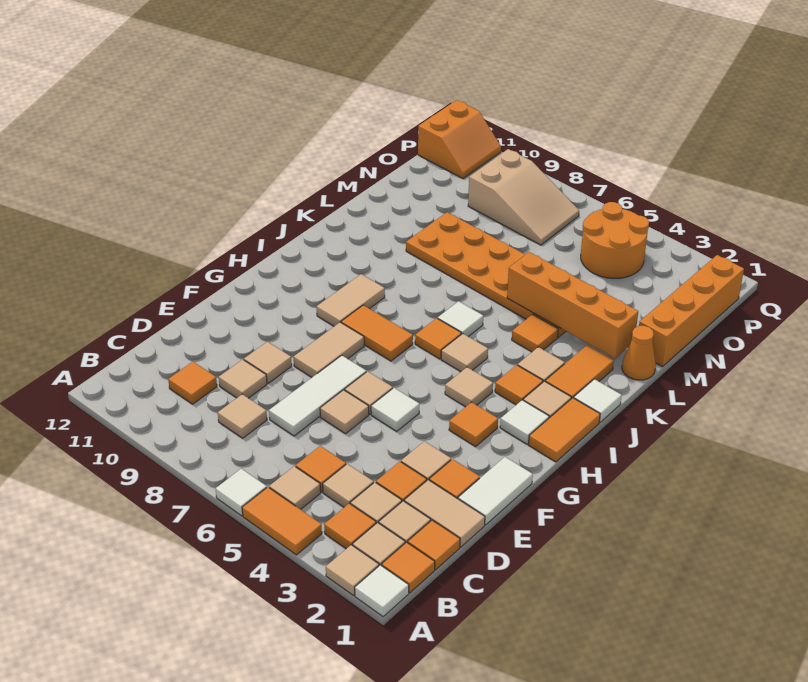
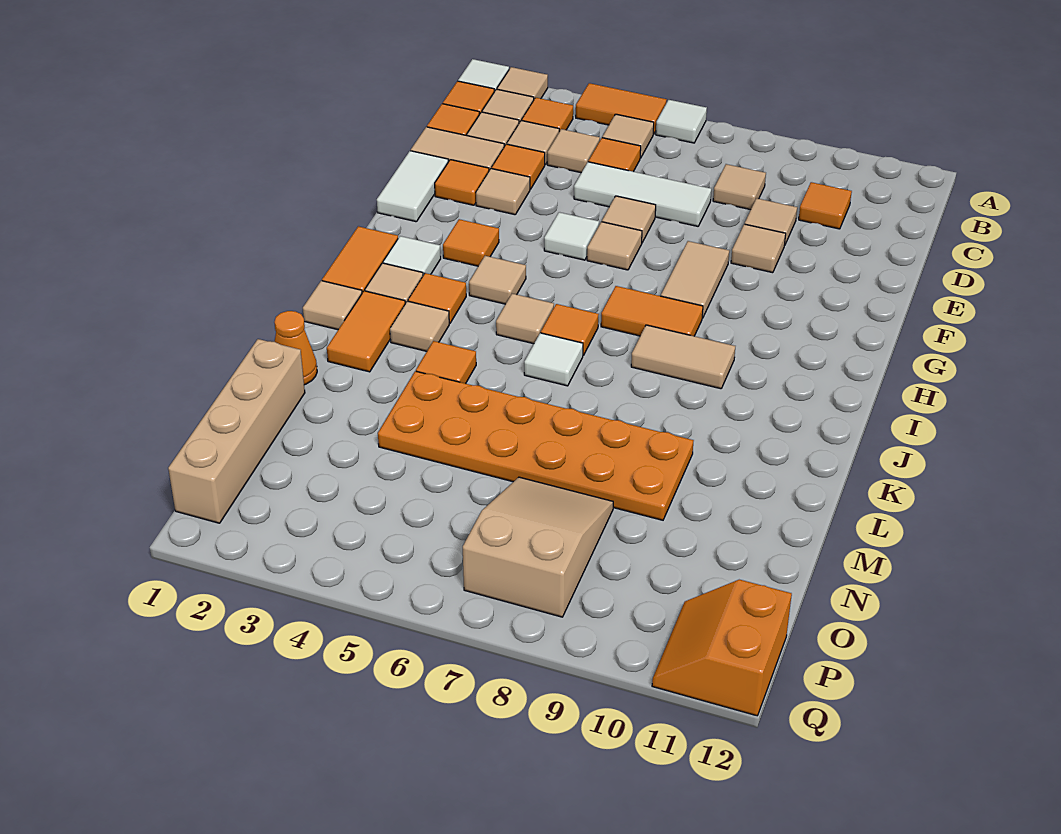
white tile D7:F7 level 1 -> white tile D5:D7 level 1
tan tile H9:I9 level 1 -> tan tile I8:I9 level 1
white tile J1 level 1 -> tan tile J1 level 1
orange brick L2:L5 level 2 -> none
orange brick M1:P1 level 1 -> tan brick M1:P1 level 1
orange round brick O4:P5 level 1 -> none
tan slope O7:P9 level 1 top 9 -> tan slope N7:P8 level 1 top P

